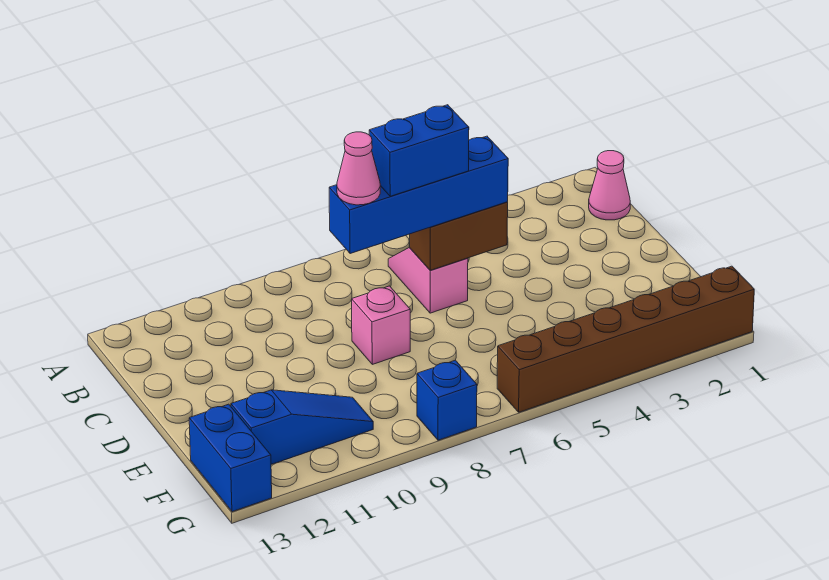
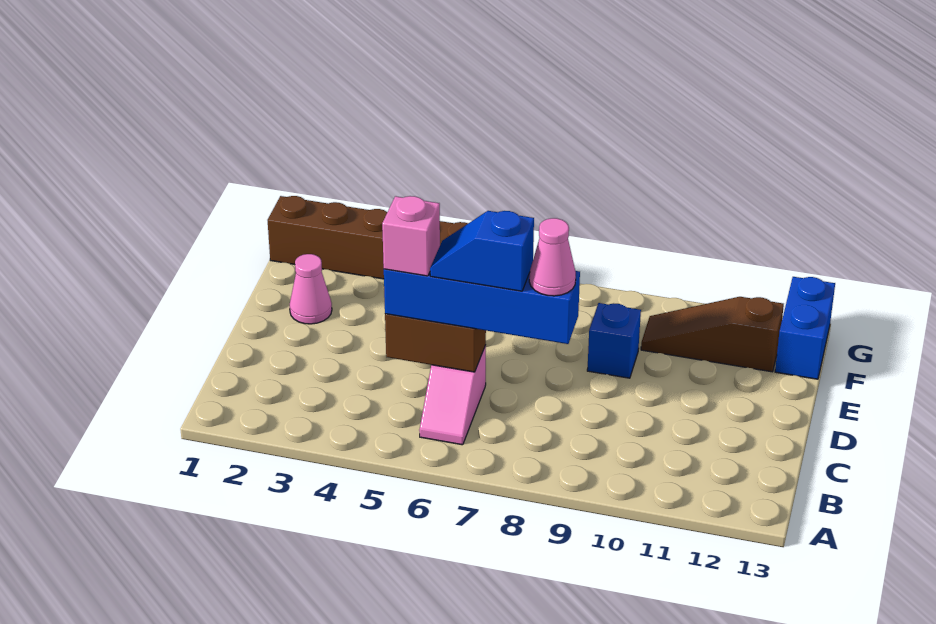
pink cone B1 level 1 -> pink cone E2 level 1
blue brick C6:C7 level 4 -> blue slope C6:C7 level 4 top 7
pink brick D8 level 1 -> pink brick C5 level 4
blue slope F10:F12 level 1 top 12 -> brown slope F10:F12 level 1 top 12
blue brick G8 level 1 -> blue brick E9 level 1

